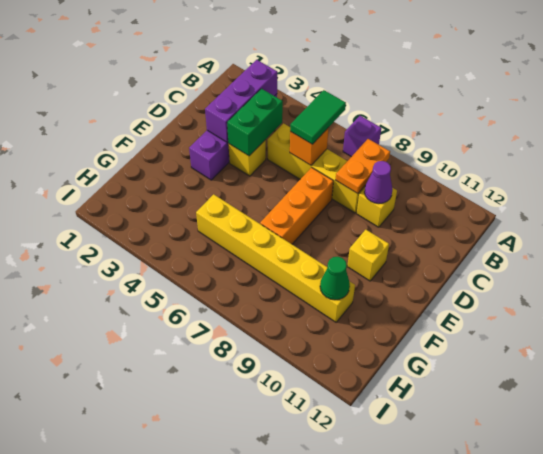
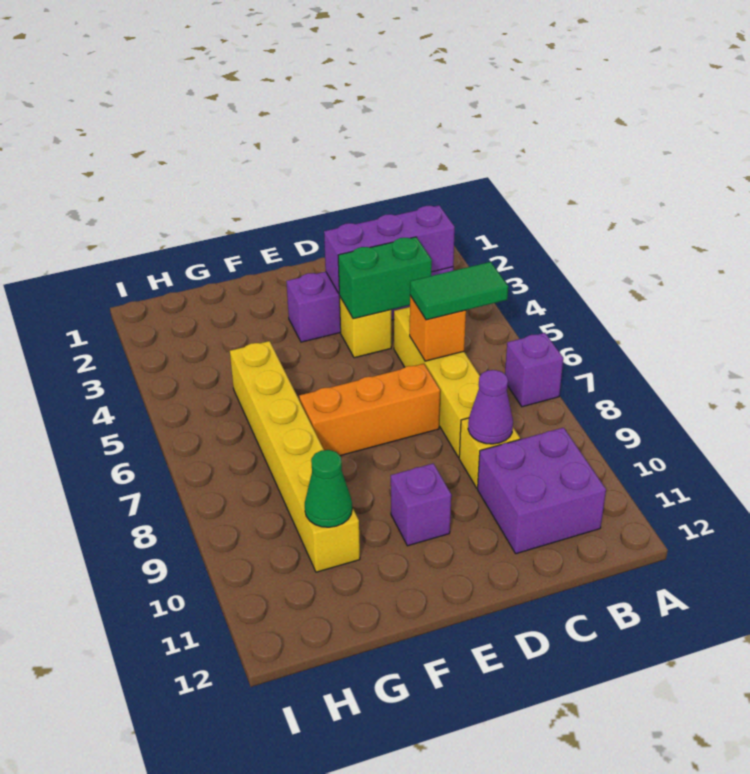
orange plate B8:C8 level 2 -> none
none -> purple brick B10:C11 level 1
yellow brick E10 level 1 -> purple brick E10 level 1

